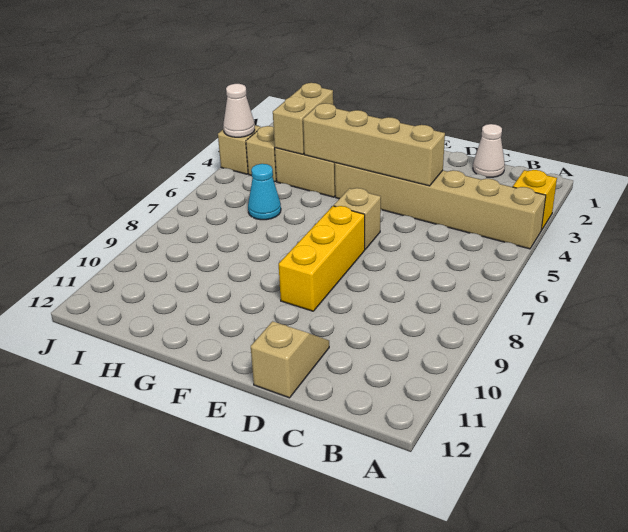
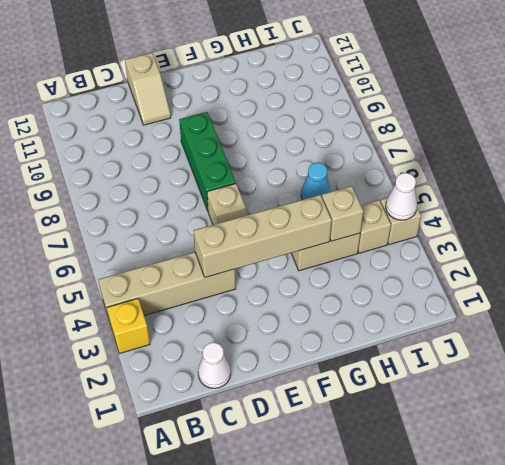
tan brick A4:F4 level 1 -> tan brick A4:D4 level 1
yellow brick E7:E9 level 1 -> green brick E7:E9 level 1
tan brick H3:H4 level 2 -> tan brick H4 level 2

